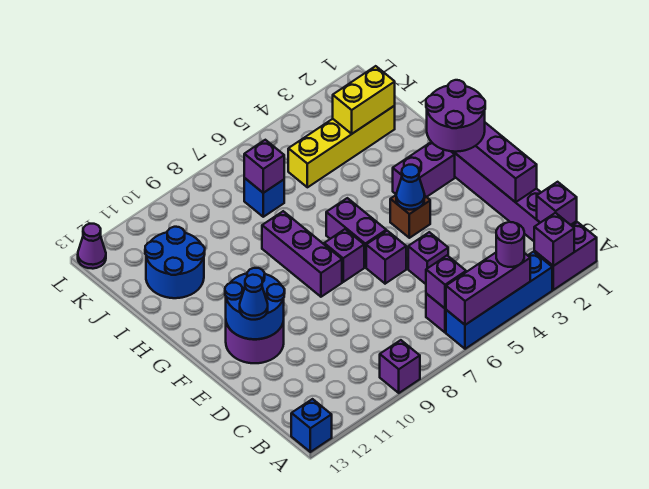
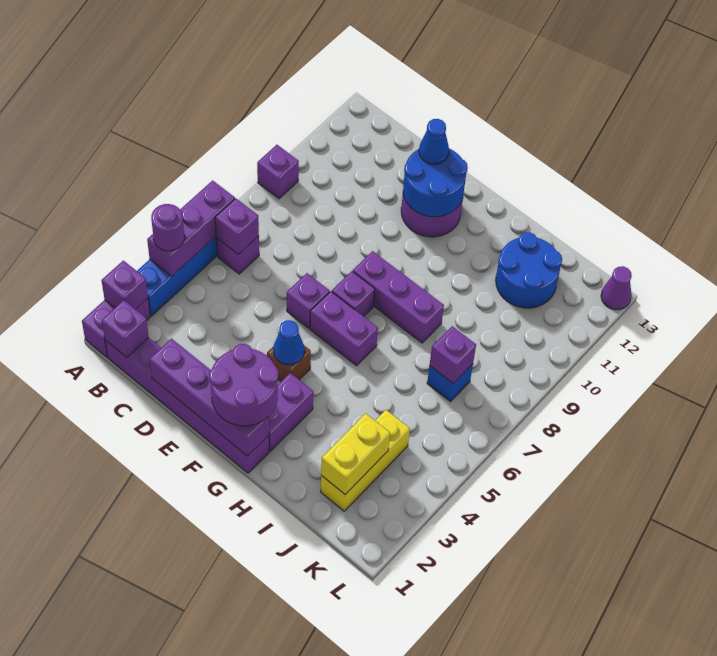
blue brick A13 level 1 -> none
purple brick D5 level 1 -> none
yellow brick J2:J5 level 1 -> yellow brick J2:J4 level 1

